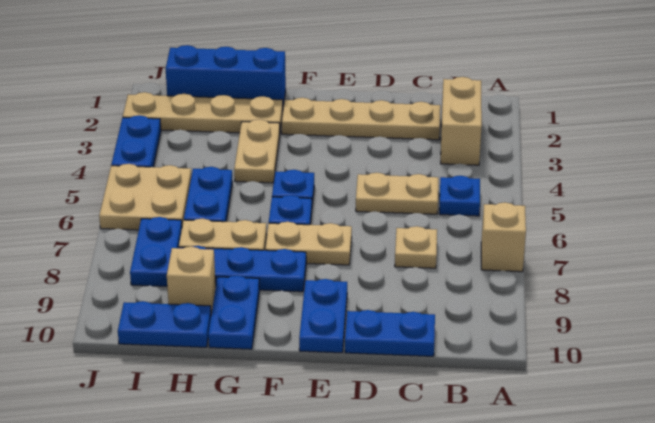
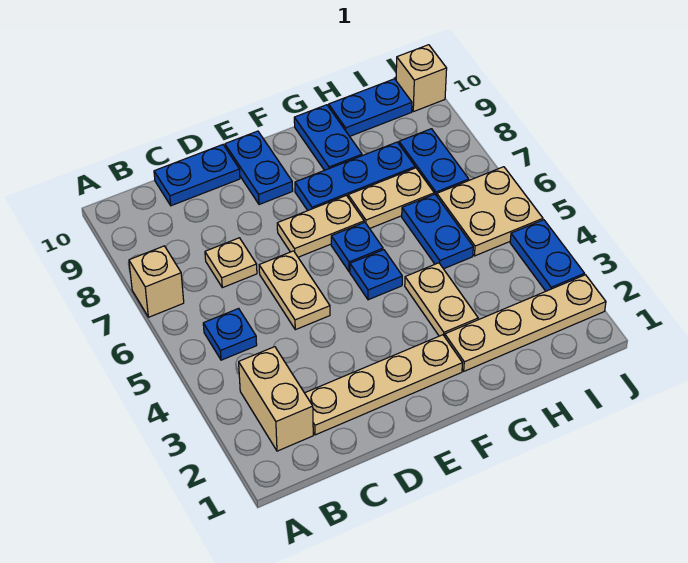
tan plate C5:D5 level 1 -> tan plate D5:D6 level 1
blue brick G1:I1 level 1 -> none
tan brick H9 level 1 -> tan brick J10 level 1

